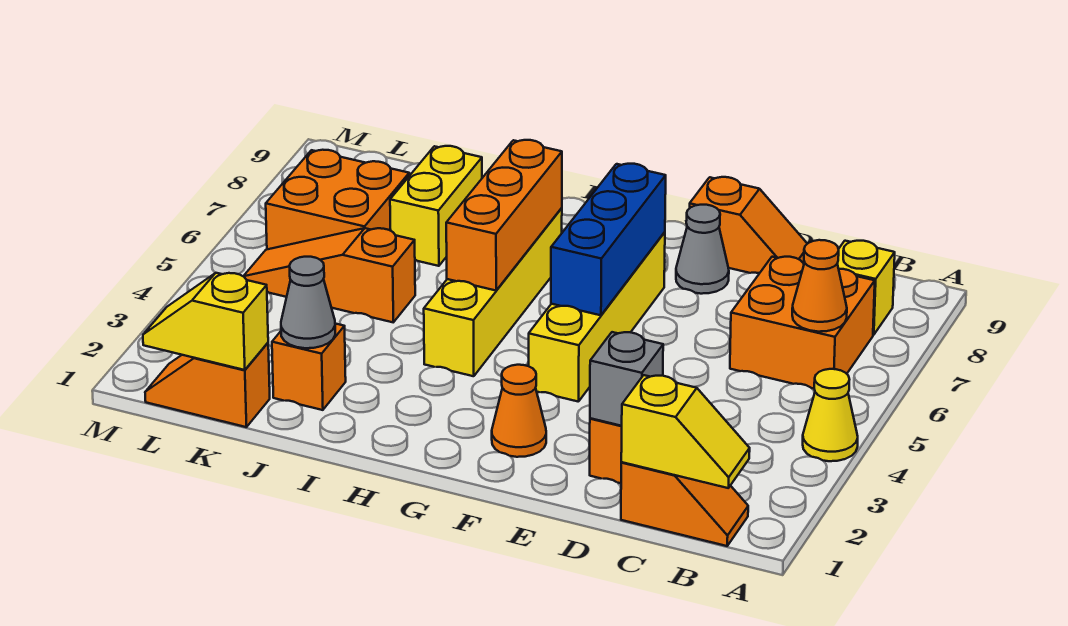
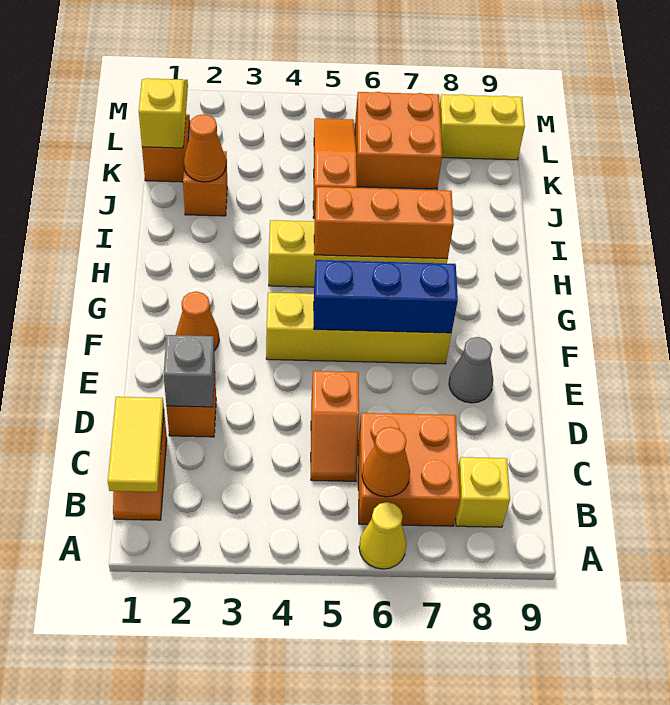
yellow cone A4 level 1 -> yellow cone A6 level 1
yellow slope B1:C1 level 2 top C -> yellow tile B1:C1 level 2
orange slope D9:E9 level 1 top E -> orange slope C5:D5 level 1 top D
grey cone J2 level 2 -> orange cone J2 level 2
yellow brick J7:J8 level 1 -> yellow brick L8:L9 level 1

